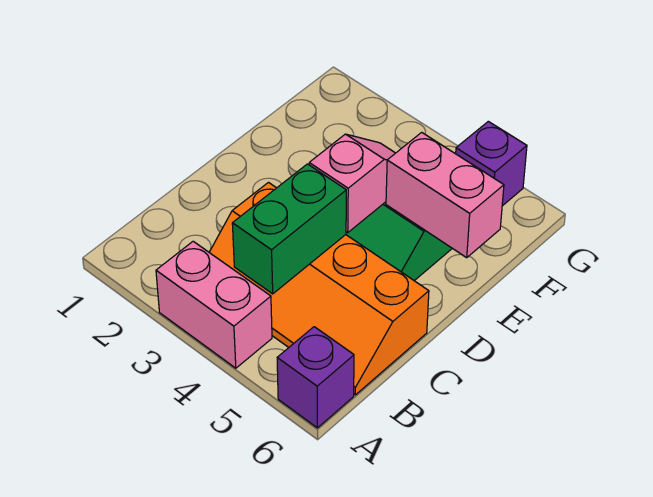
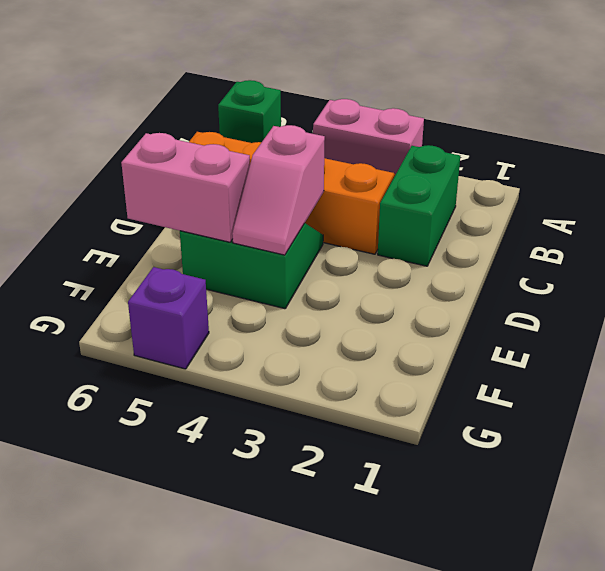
purple brick A6 level 1 -> green brick A6 level 1
green brick B4:C4 level 2 -> green brick B2:C2 level 1

